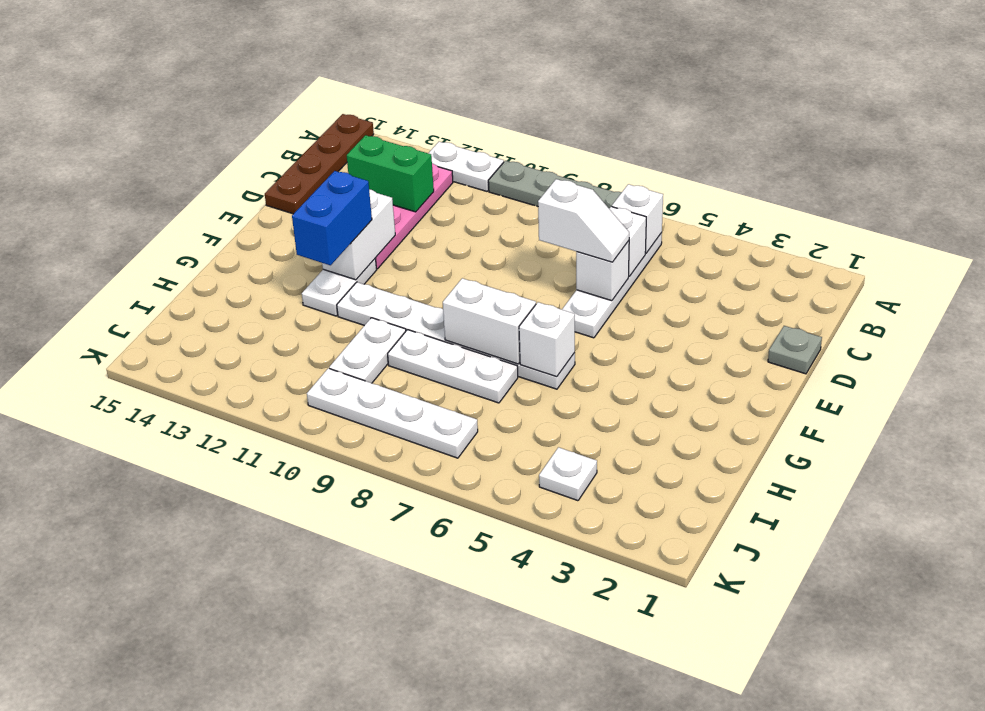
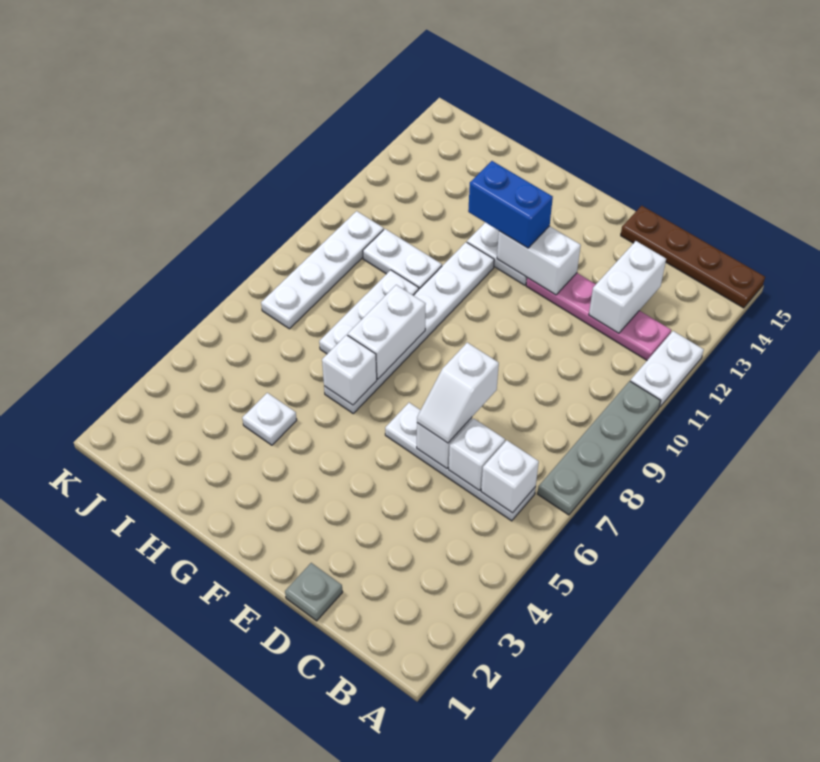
green brick C12:C13 level 2 -> white brick C12:C13 level 2
white plate J4 level 1 -> white plate H4 level 1

